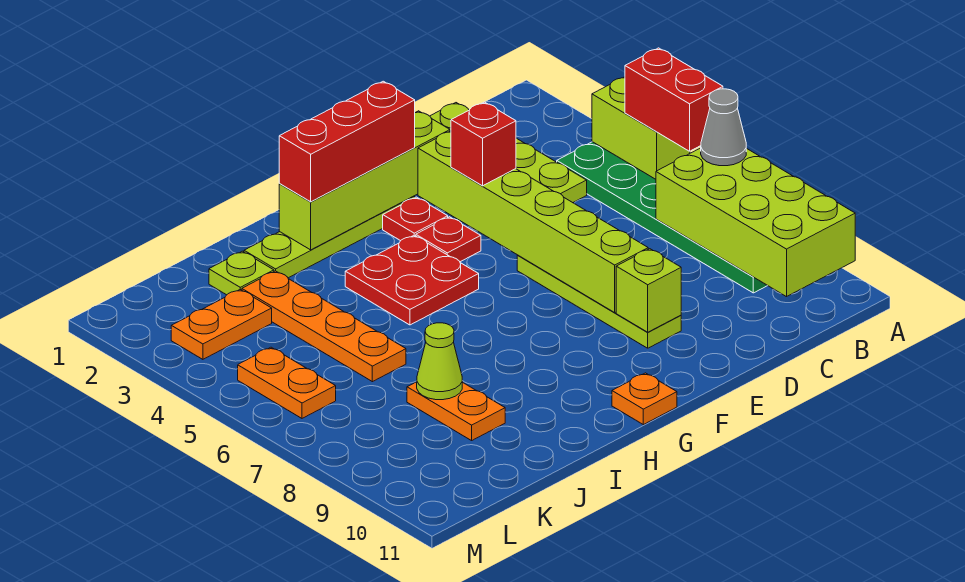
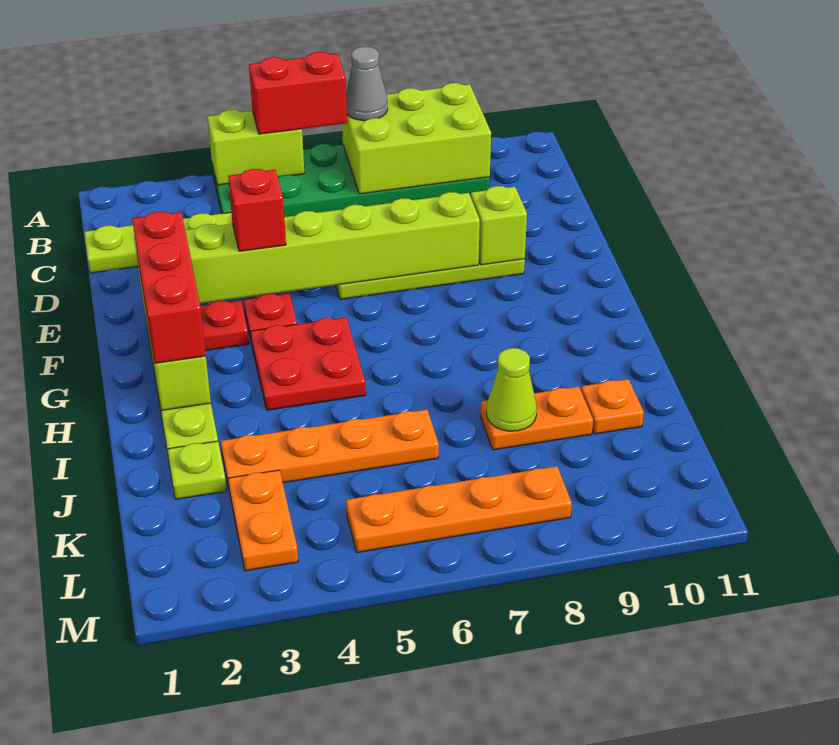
lime brick A7:B10 level 2 -> lime brick A7:B9 level 2
orange plate G11 level 1 -> orange plate J10 level 1
orange plate L5:L6 level 1 -> orange plate L5:L8 level 1

